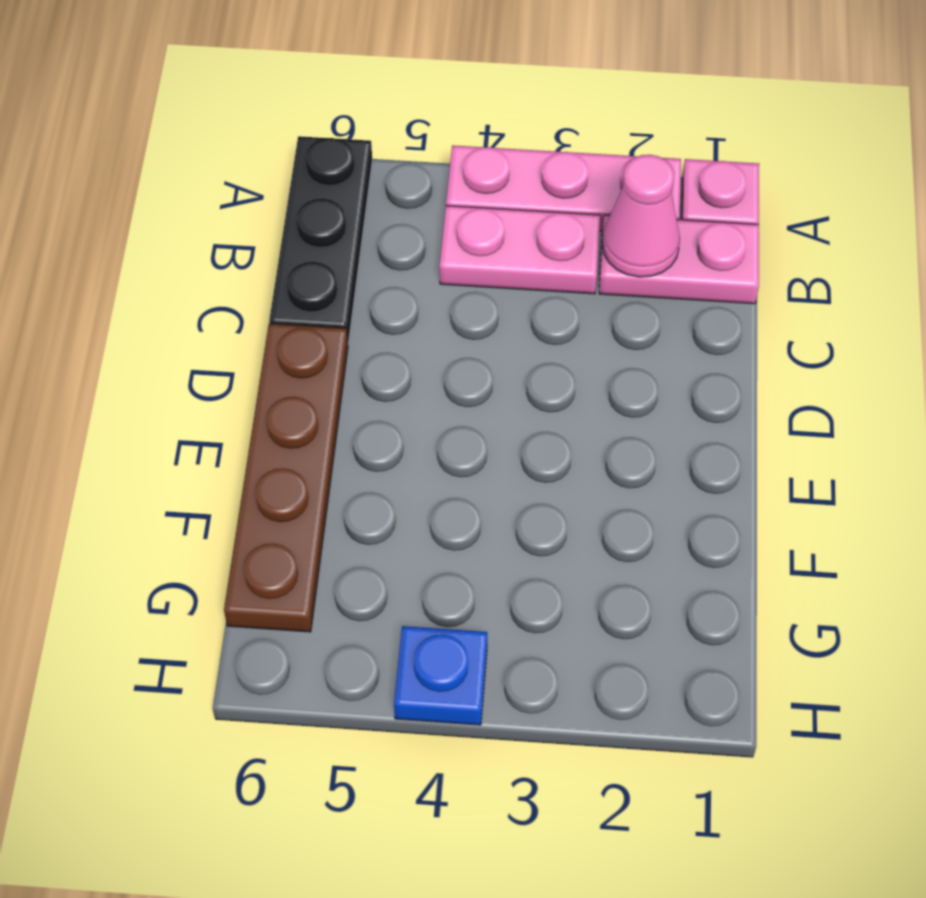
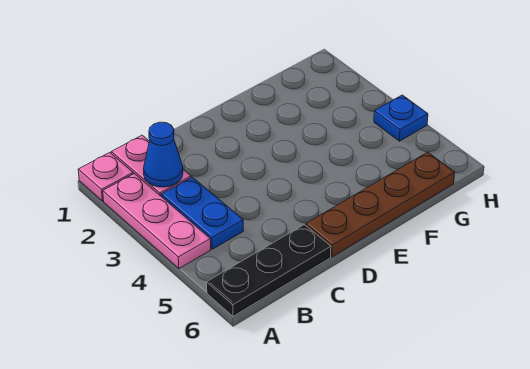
pink cone B2 level 2 -> blue cone B2 level 2
pink plate B3:B4 level 1 -> blue plate B3:B4 level 1

